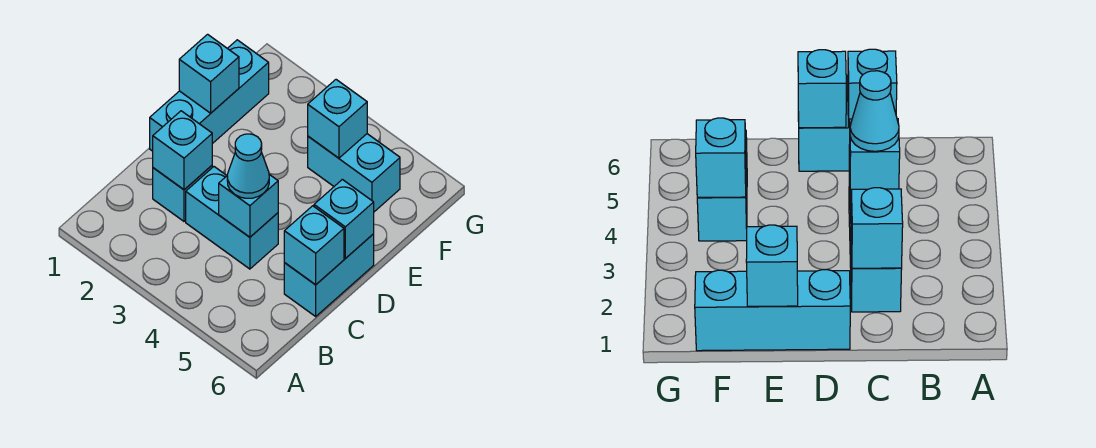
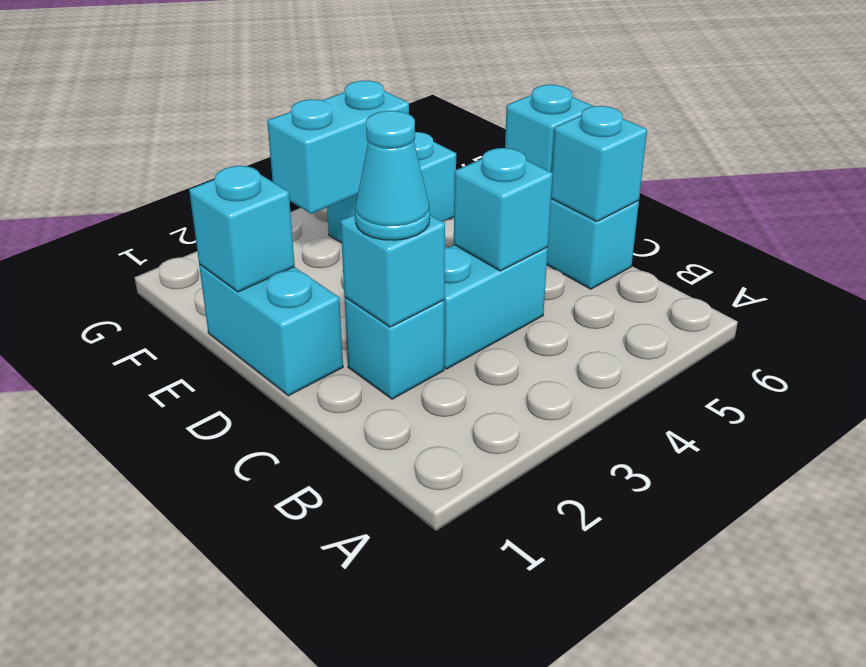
cyan cone C4 level 3 -> cyan cone C2 level 3
cyan brick D1:F1 level 1 -> cyan brick D1:E1 level 1
cyan brick F4 level 2 -> cyan brick F3:F4 level 2

